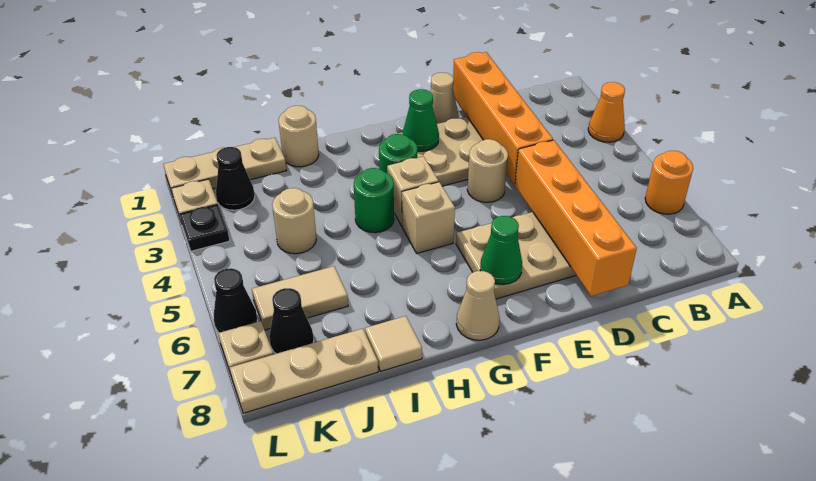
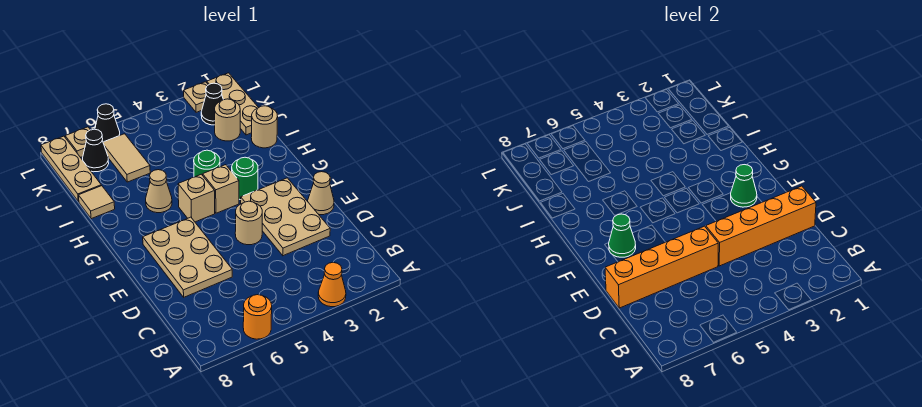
tan cone G8 level 1 -> tan cone H6 level 1
tan round brick J4 level 1 -> tan round brick J2 level 1
black plate L3 level 1 -> none

